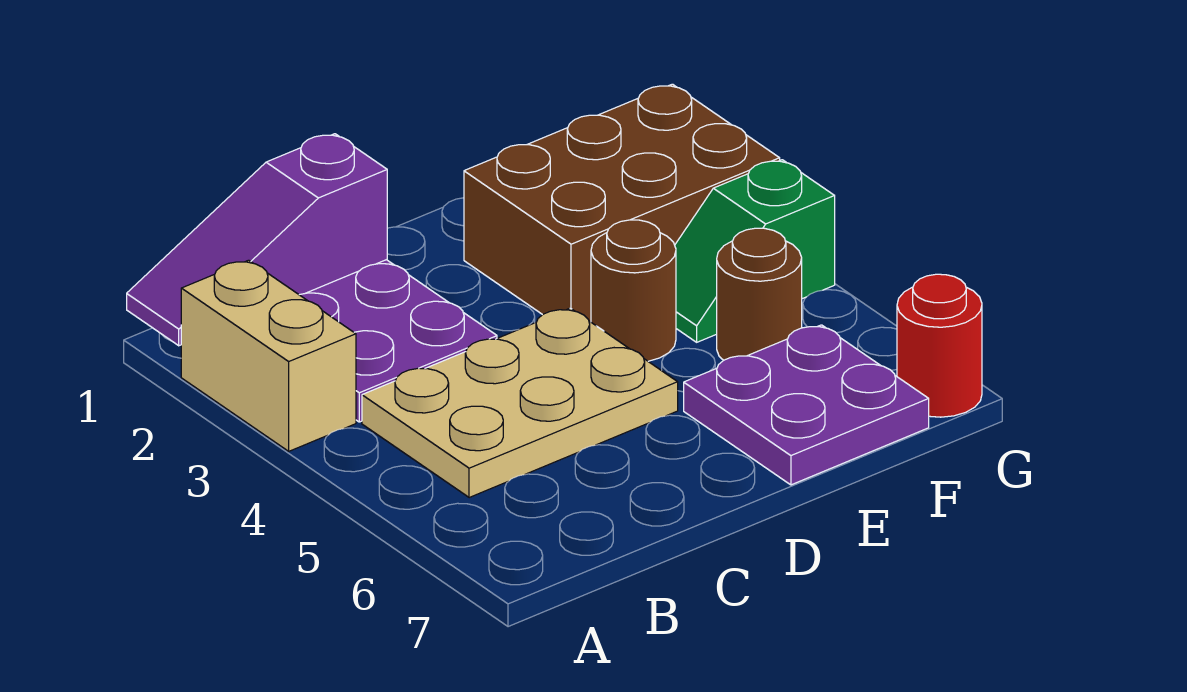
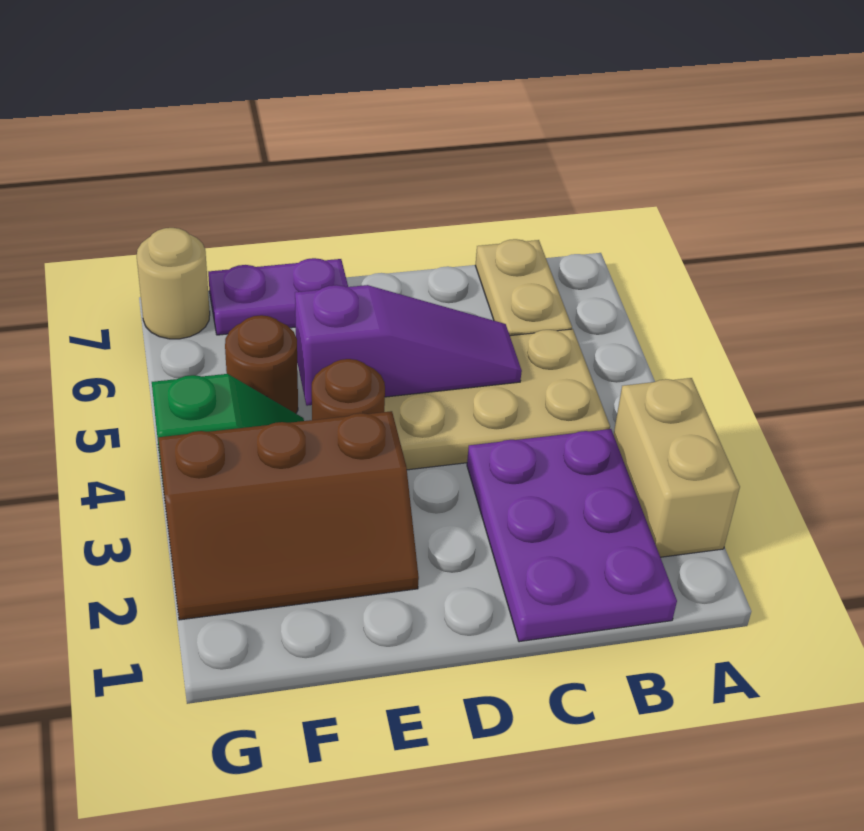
purple slope A1:C1 level 2 top C -> purple slope C5:E5 level 2 top E
none -> tan plate B6:B7 level 1
brown brick E2:G3 level 1 -> brown slope E2:G3 level 1 top 3
purple plate E6:F7 level 1 -> purple plate E7:F7 level 1
red round brick G7 level 1 -> tan round brick G7 level 1

